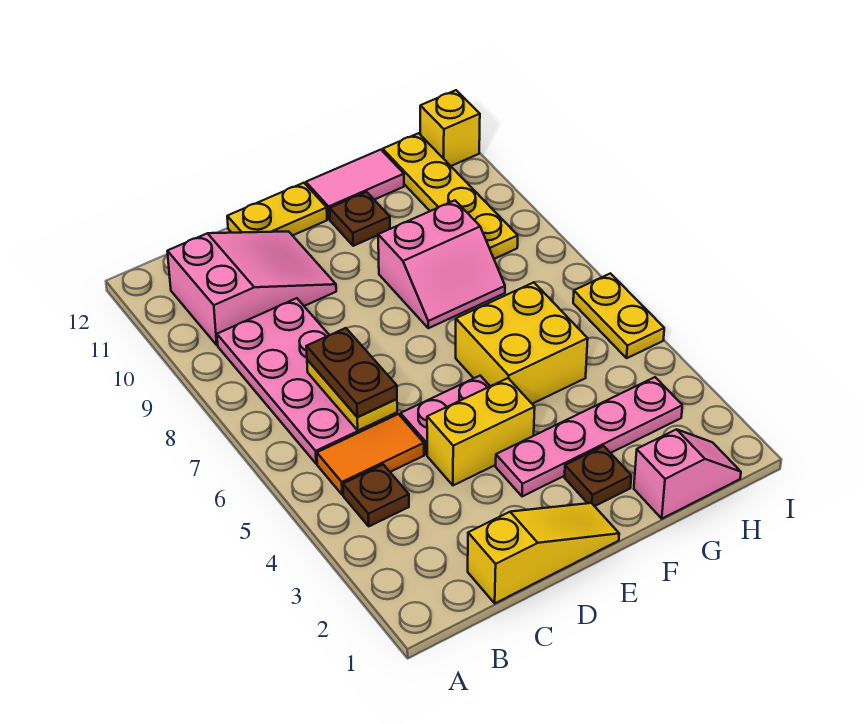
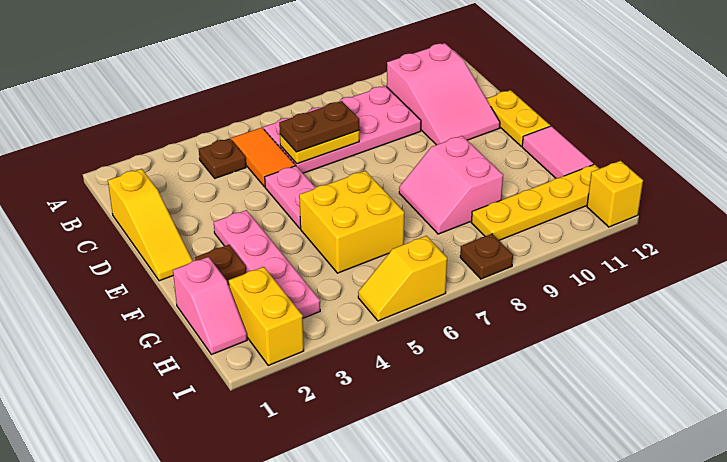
yellow brick D4:E4 level 1 -> yellow brick H2:I2 level 1
brown plate F11 level 1 -> brown plate I8 level 1
yellow plate I5:I6 level 1 -> yellow slope I5:I6 level 1 top 6

